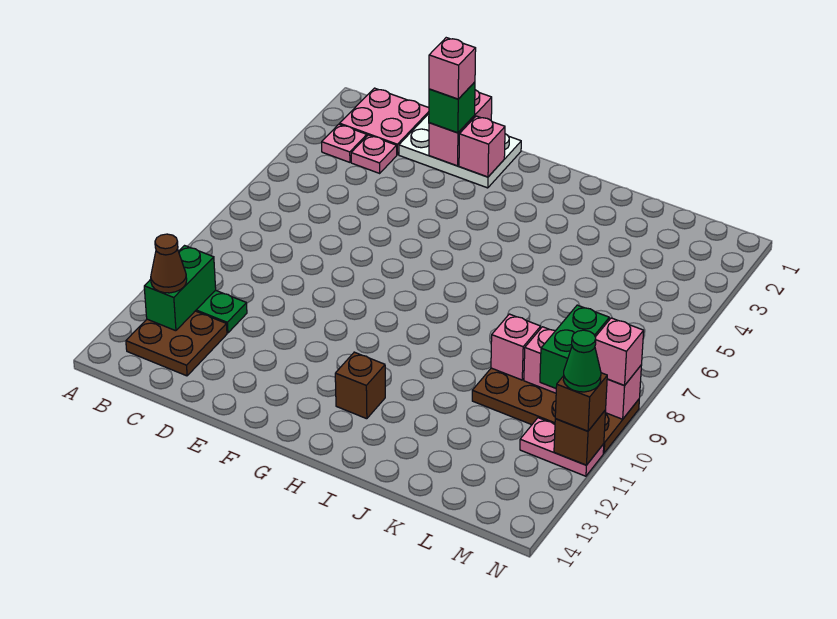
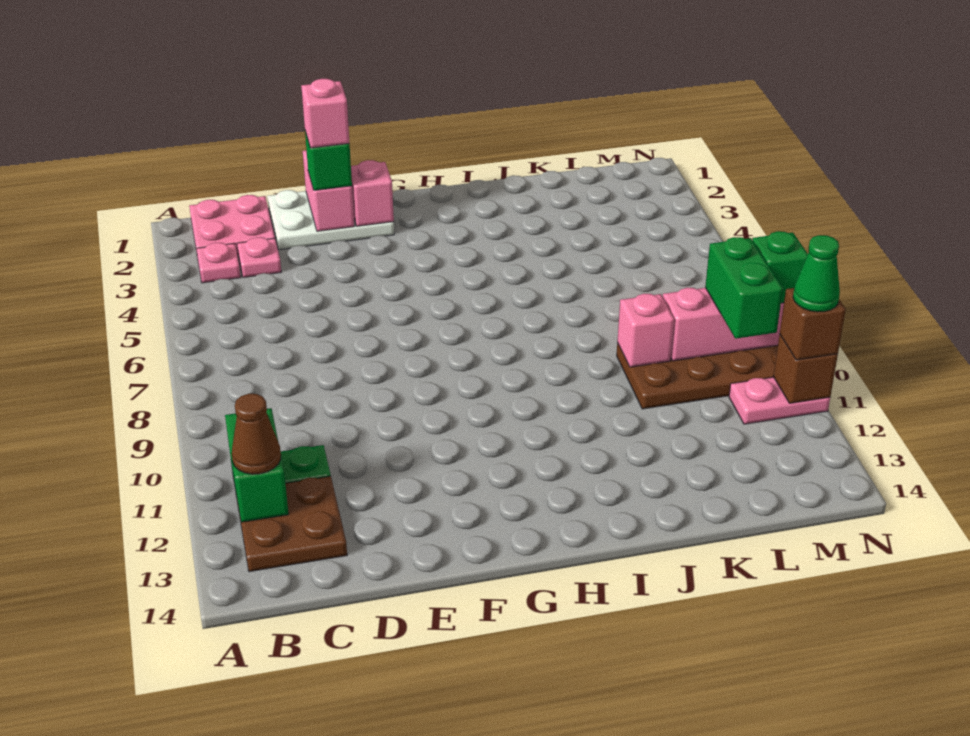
brown brick H12 level 1 -> none
pink brick N9 level 3 -> green brick N9 level 3

